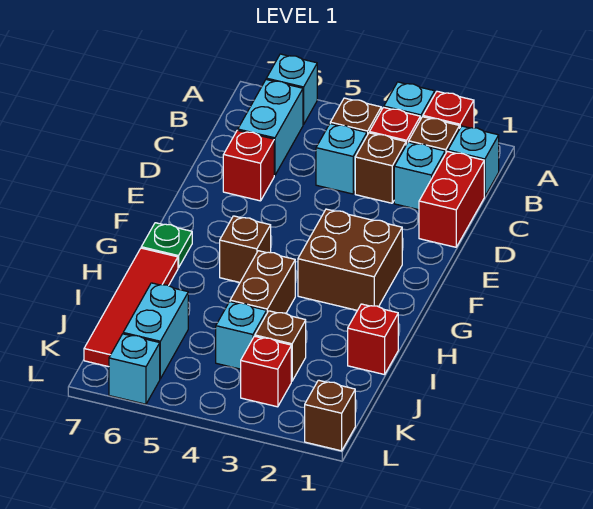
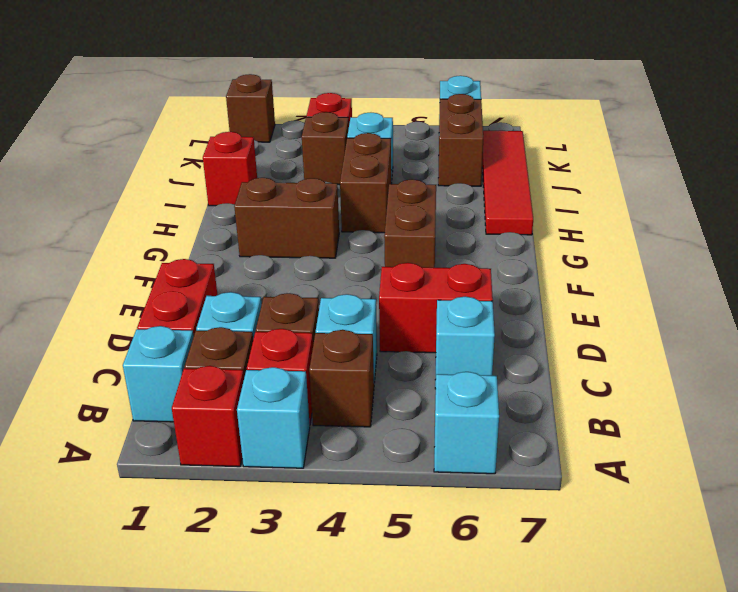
cyan brick B6:C6 level 1 -> cyan brick C6 level 1
red brick D6 level 1 -> red brick D5:D6 level 1
brown brick F2:G3 level 1 -> brown brick G2:G3 level 1
brown brick G5 level 1 -> brown brick F5:G5 level 1
green plate G7 level 1 -> none
cyan brick J6:K6 level 1 -> brown brick J6:K6 level 1

